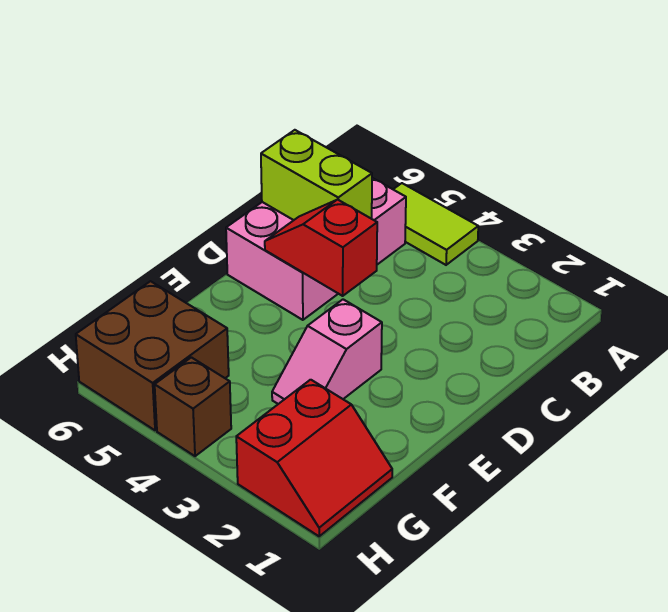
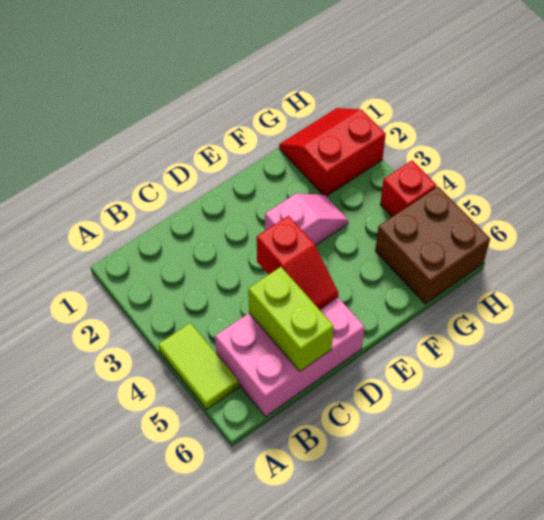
brown brick H4 level 1 -> red brick H4 level 1

